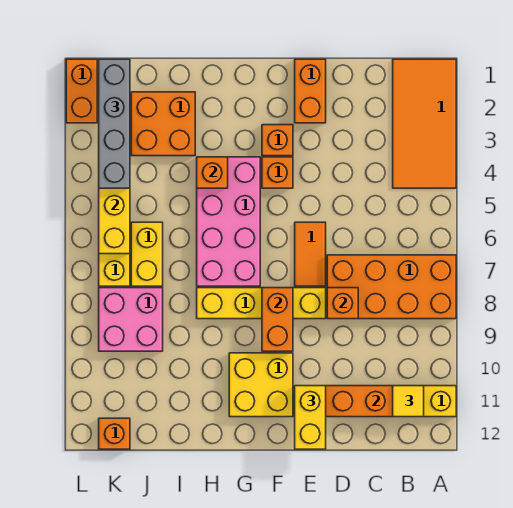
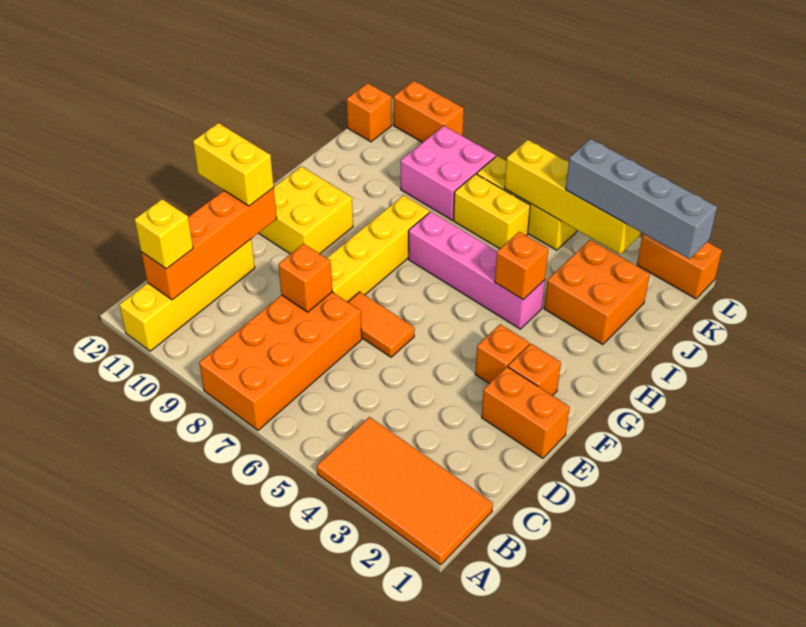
yellow tile B11 level 3 -> yellow brick B11 level 3
orange brick F4 level 1 -> orange brick F2 level 1
orange brick F8:F9 level 2 -> orange brick L10:L11 level 1
pink brick G4:H7 level 1 -> pink brick H4:H7 level 1

